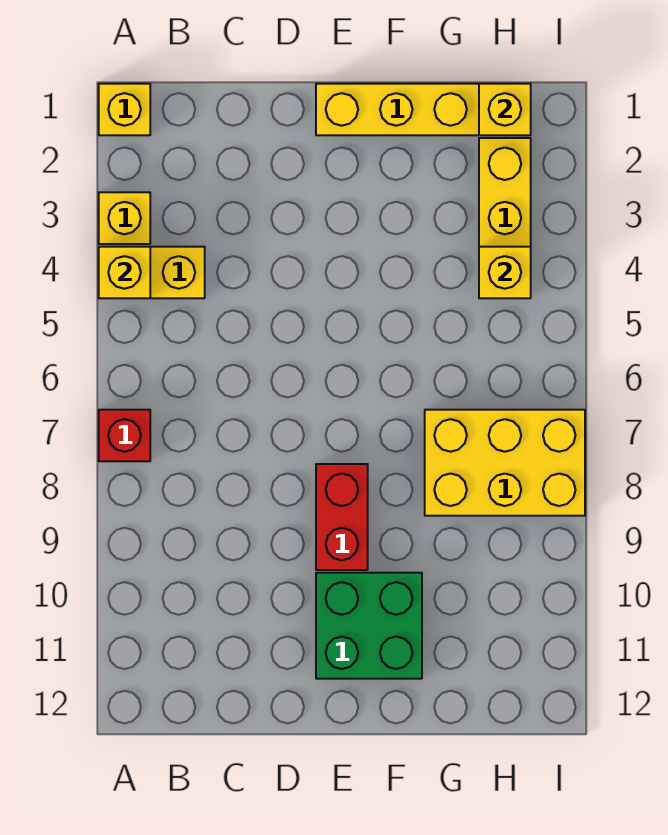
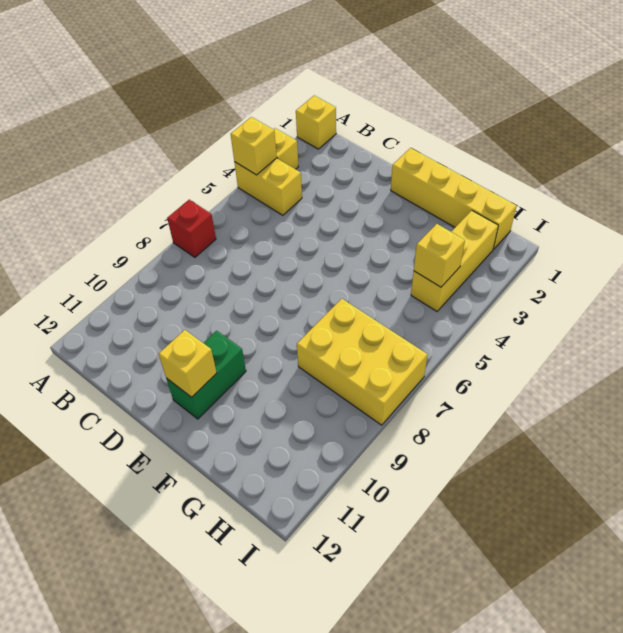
red brick E8:E9 level 1 -> none
green brick E10:F11 level 1 -> green brick E10:E11 level 1
yellow brick H1 level 2 -> yellow brick E11 level 2

